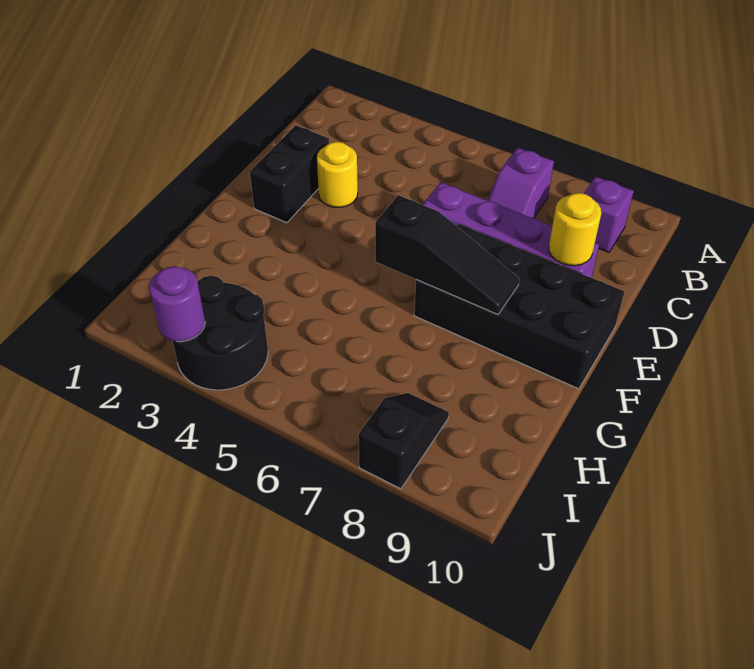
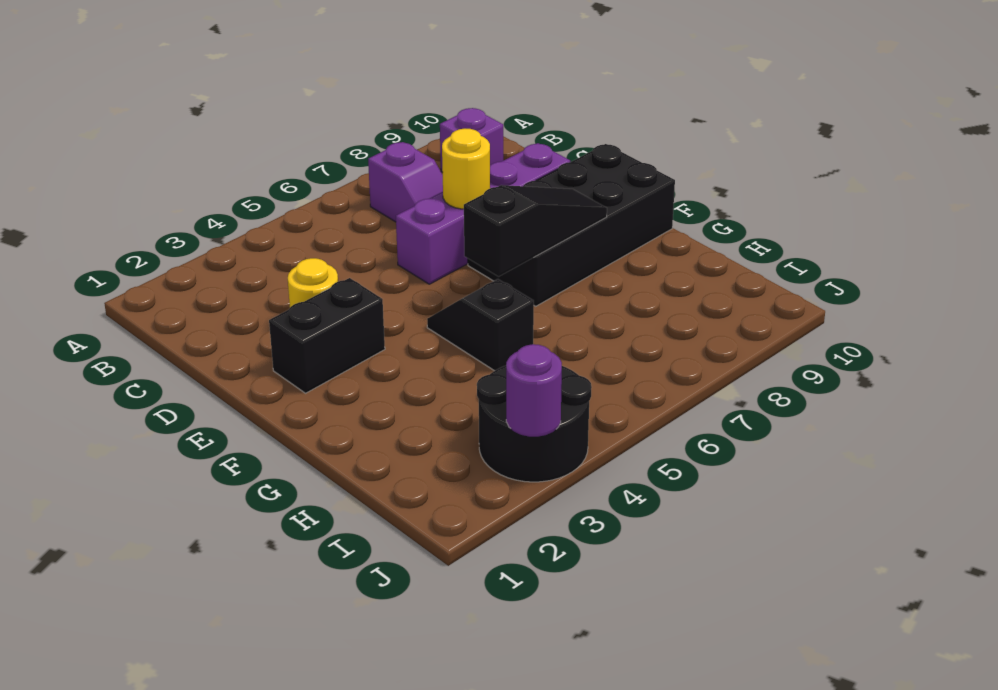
black brick D2:E2 level 1 -> black brick E2:E3 level 1
yellow round brick D9 level 2 -> yellow round brick D7 level 2
black slope I8:J8 level 1 top J -> black slope F5:G5 level 1 top G

